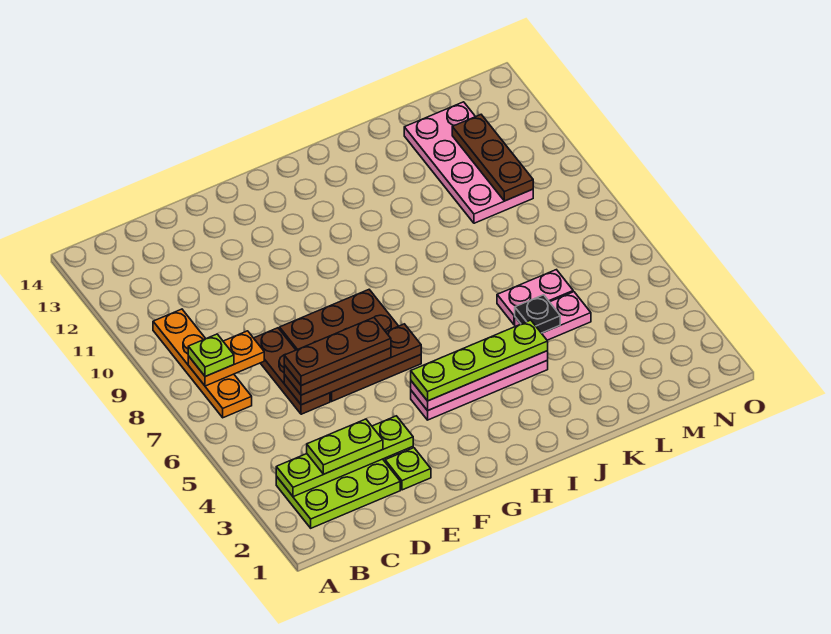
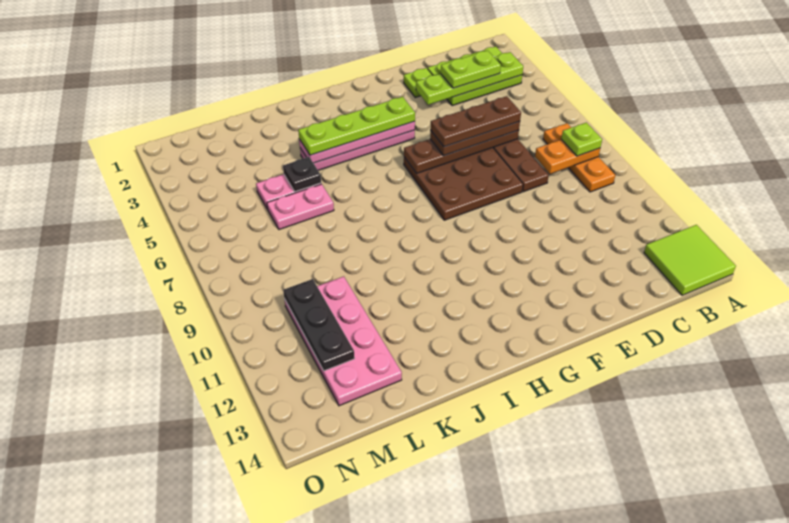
none -> lime tile A13:B14 level 1
orange plate B7:B10 level 1 -> orange plate B7:B9 level 1
brown plate M10:M12 level 2 -> black plate M10:M12 level 2

